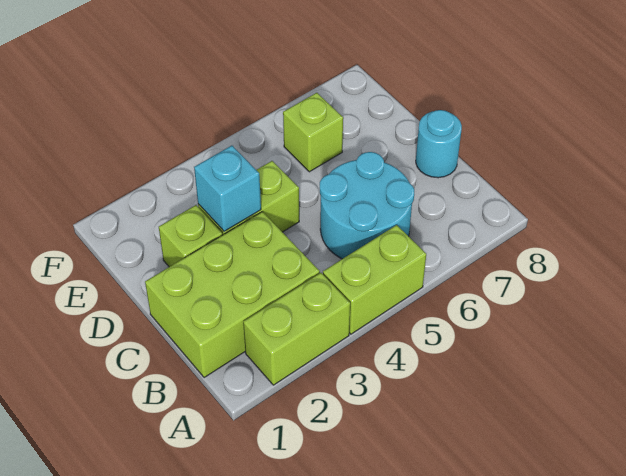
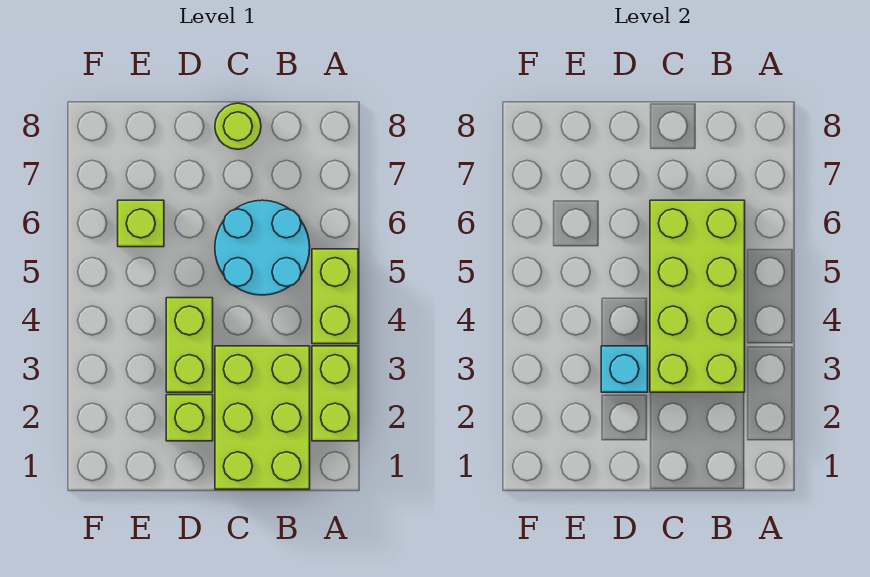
none -> lime brick B3:C6 level 2
cyan round brick C8 level 1 -> lime round brick C8 level 1

